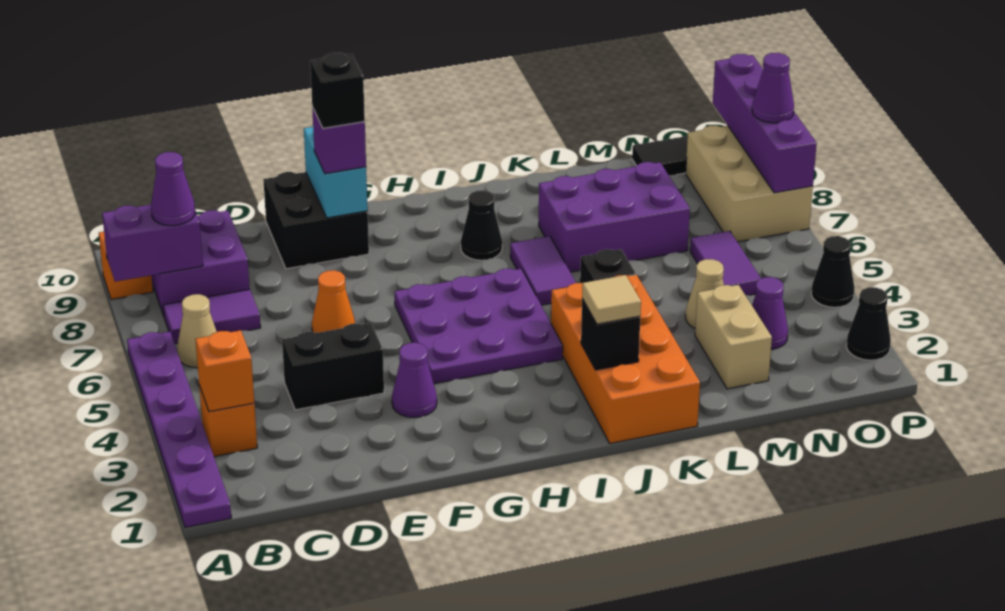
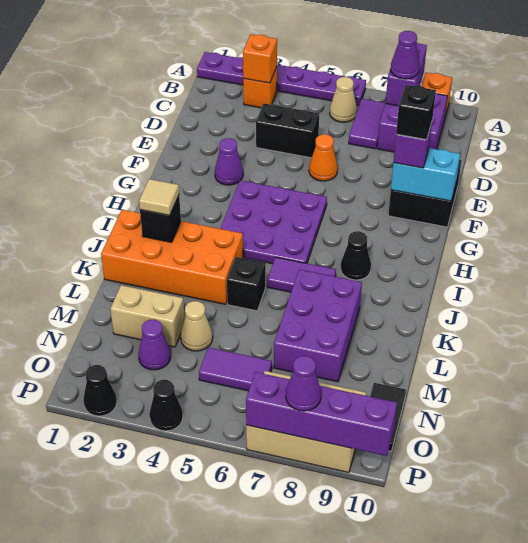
black brick D4:E4 level 1 -> black brick D4:D5 level 1

